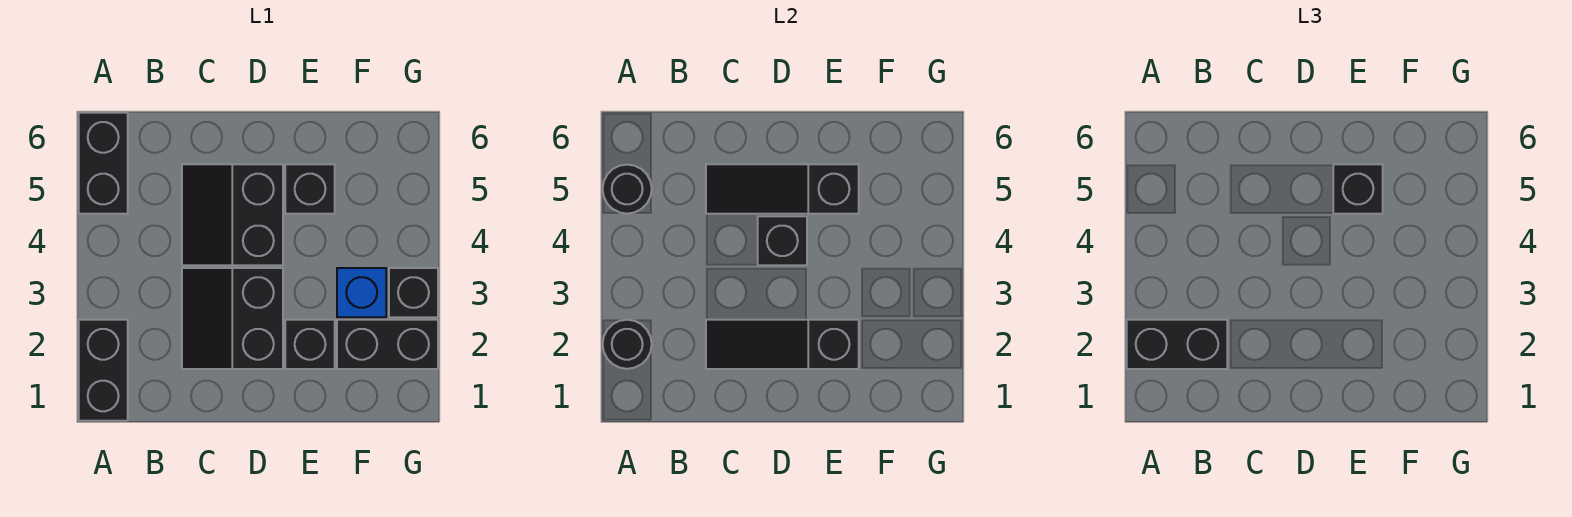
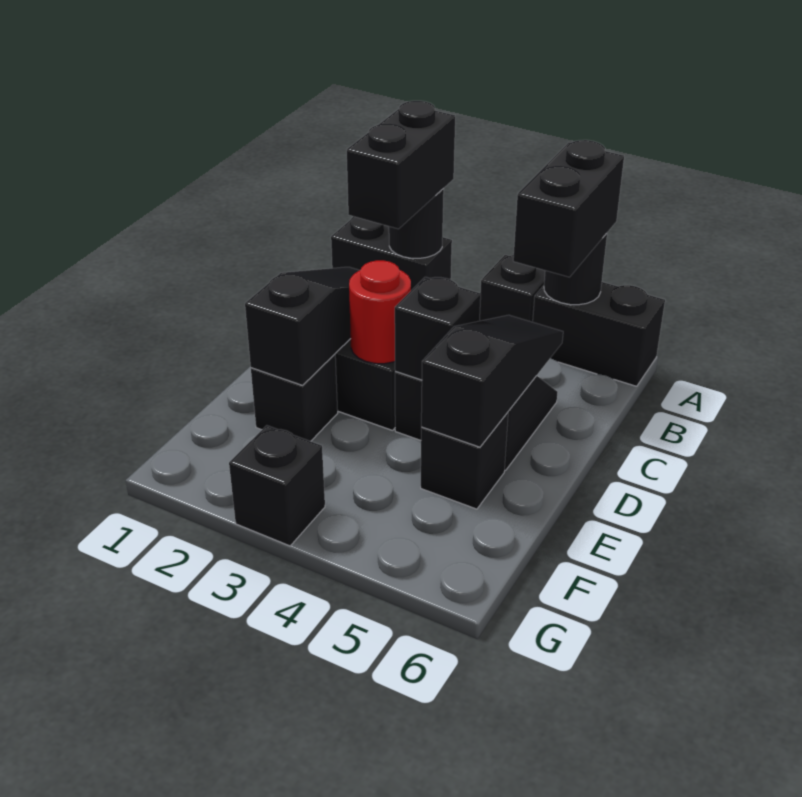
none -> red round brick D3 level 2
black brick E5 level 3 -> black brick A4 level 1
black brick F2:G2 level 1 -> black brick A5:B5 level 3
blue brick F3 level 1 -> none

